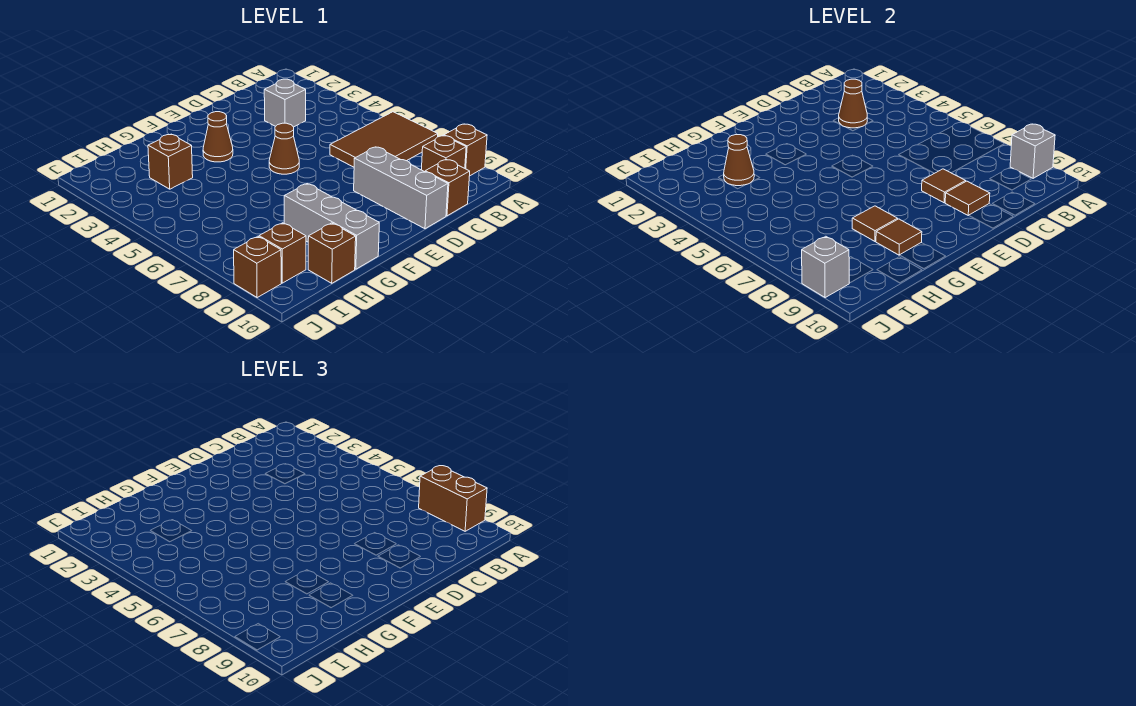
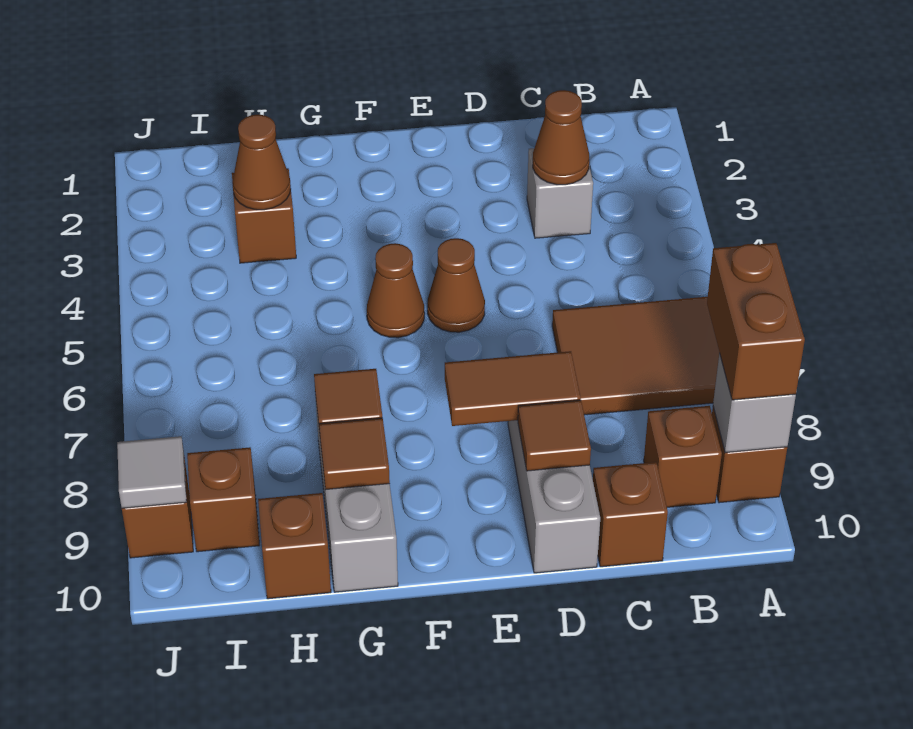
brown tile D8 level 2 -> brown tile D8:E8 level 2
brown cone F3 level 1 -> brown cone F5 level 1
grey brick J9 level 2 -> grey tile J9 level 2

